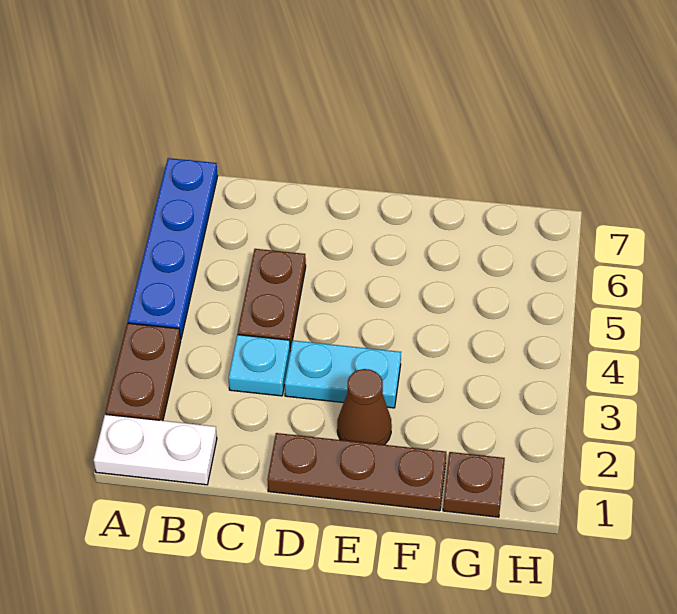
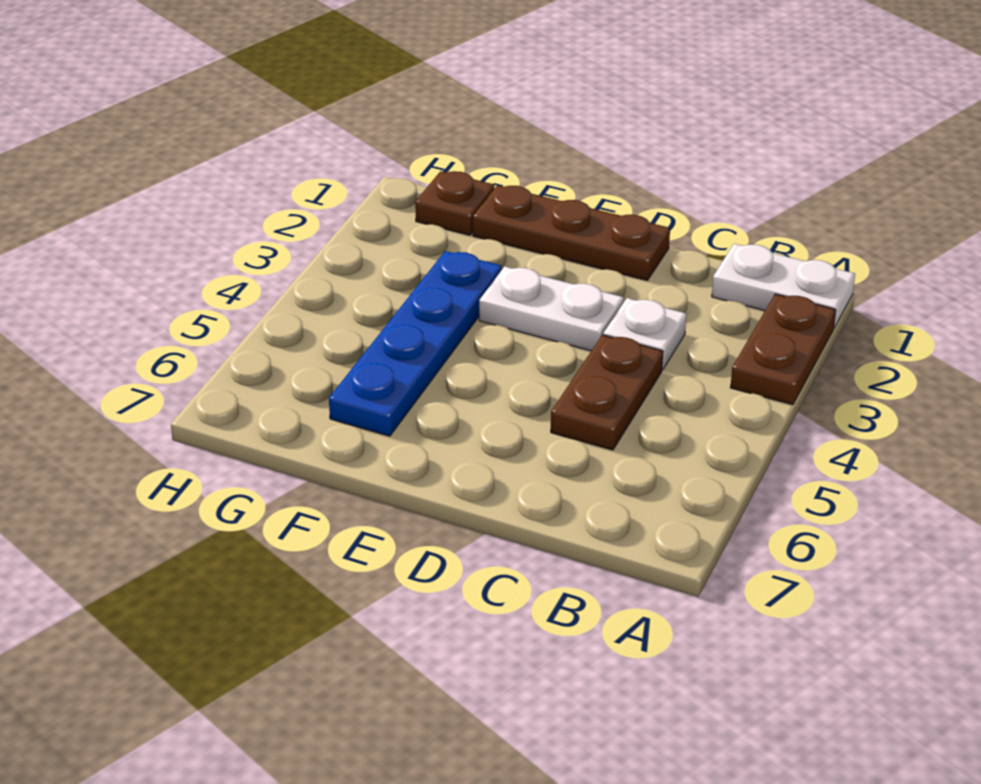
blue plate A4:A7 level 1 -> blue plate F3:F6 level 1
cyan plate C3 level 1 -> white plate C3 level 1
cyan plate D3:E3 level 1 -> white plate D3:E3 level 1
brown cone E2 level 1 -> none

